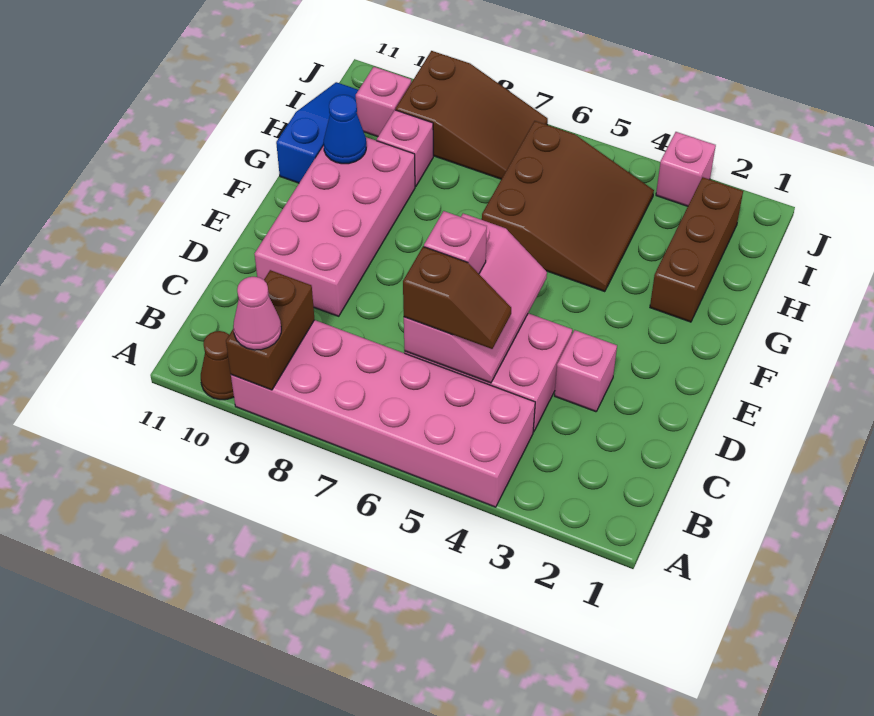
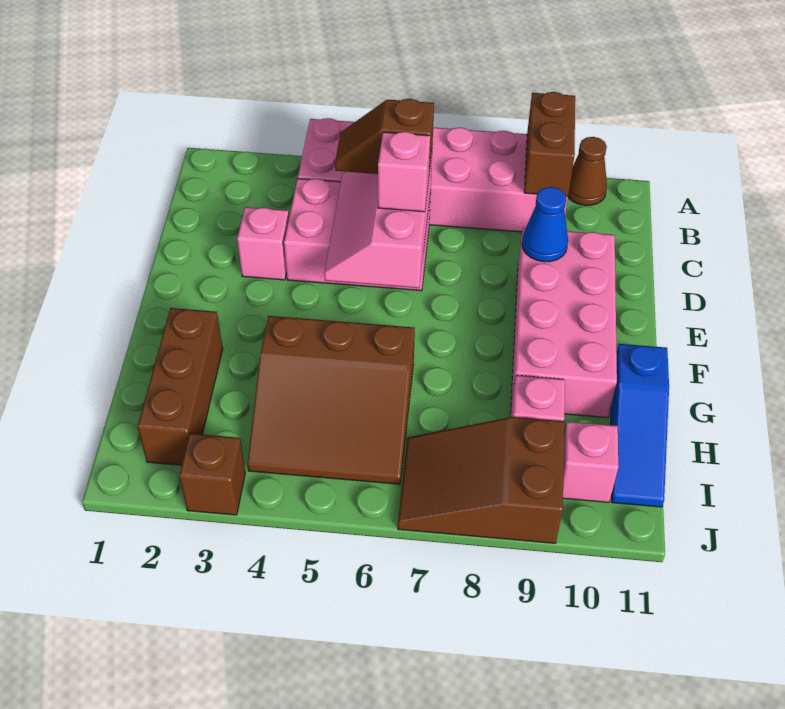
pink cone A9 level 3 -> none
brown slope G4:I6 level 1 top 6 -> brown slope G4:I6 level 1 top G
blue cone G10 level 2 -> blue cone D9 level 2
pink brick J3 level 1 -> brown brick J3 level 1

